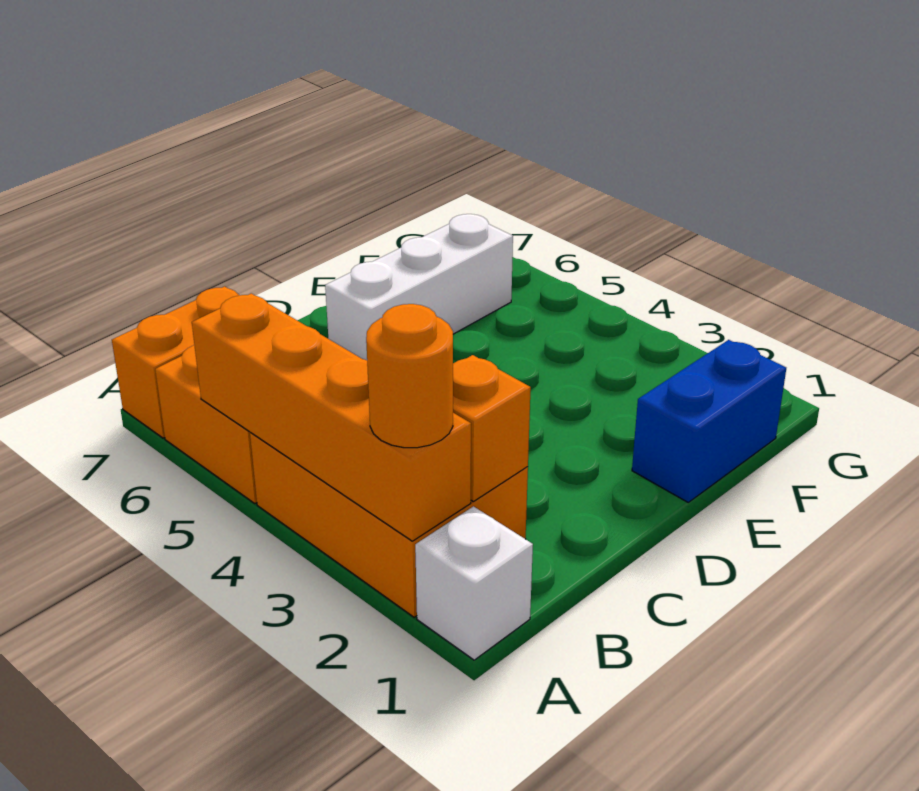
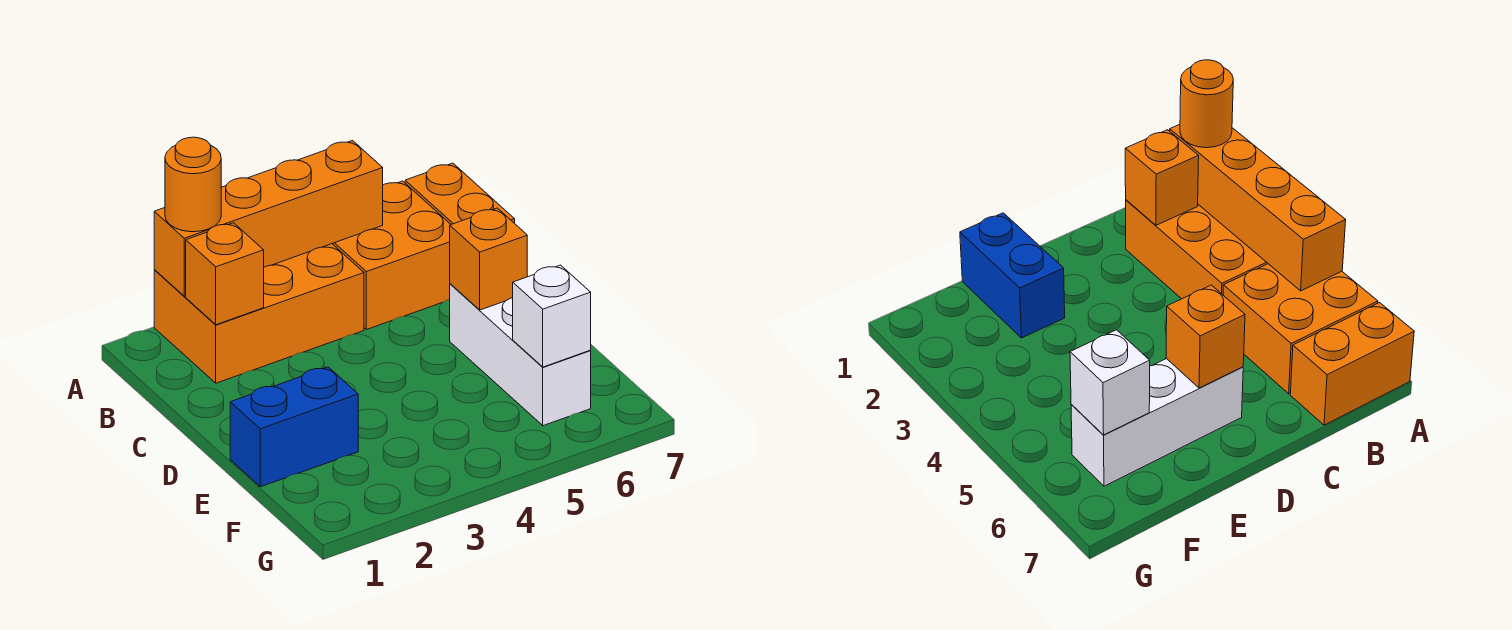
white brick A1 level 1 -> white brick F6 level 2
none -> orange brick D6 level 2
blue brick E1:F1 level 1 -> blue brick E1:E2 level 1

